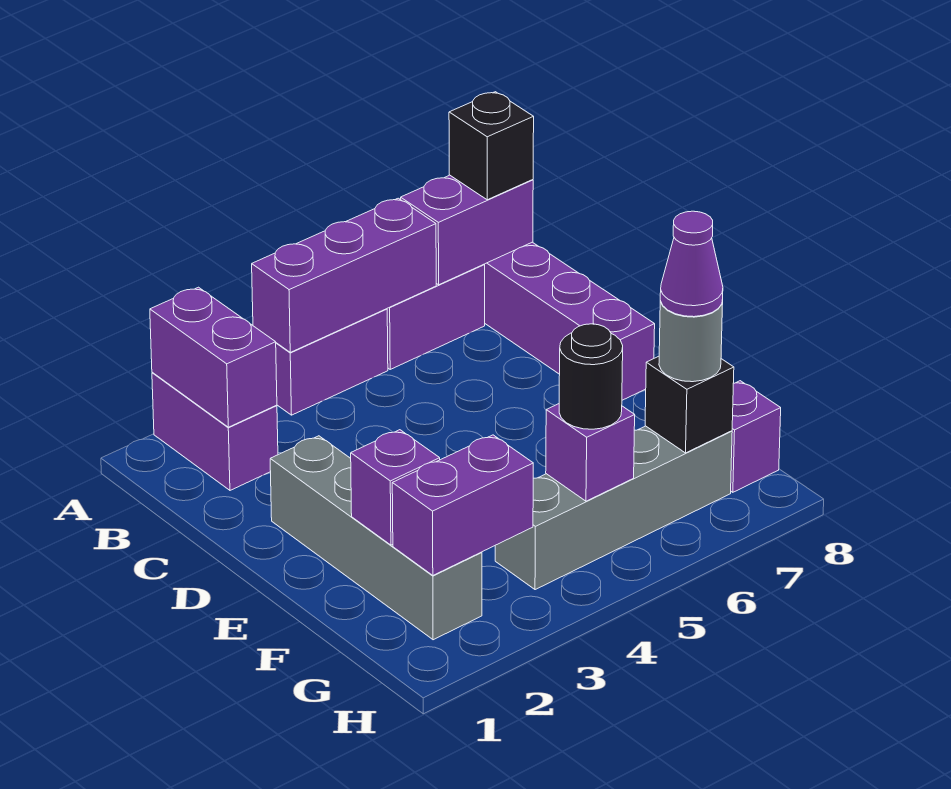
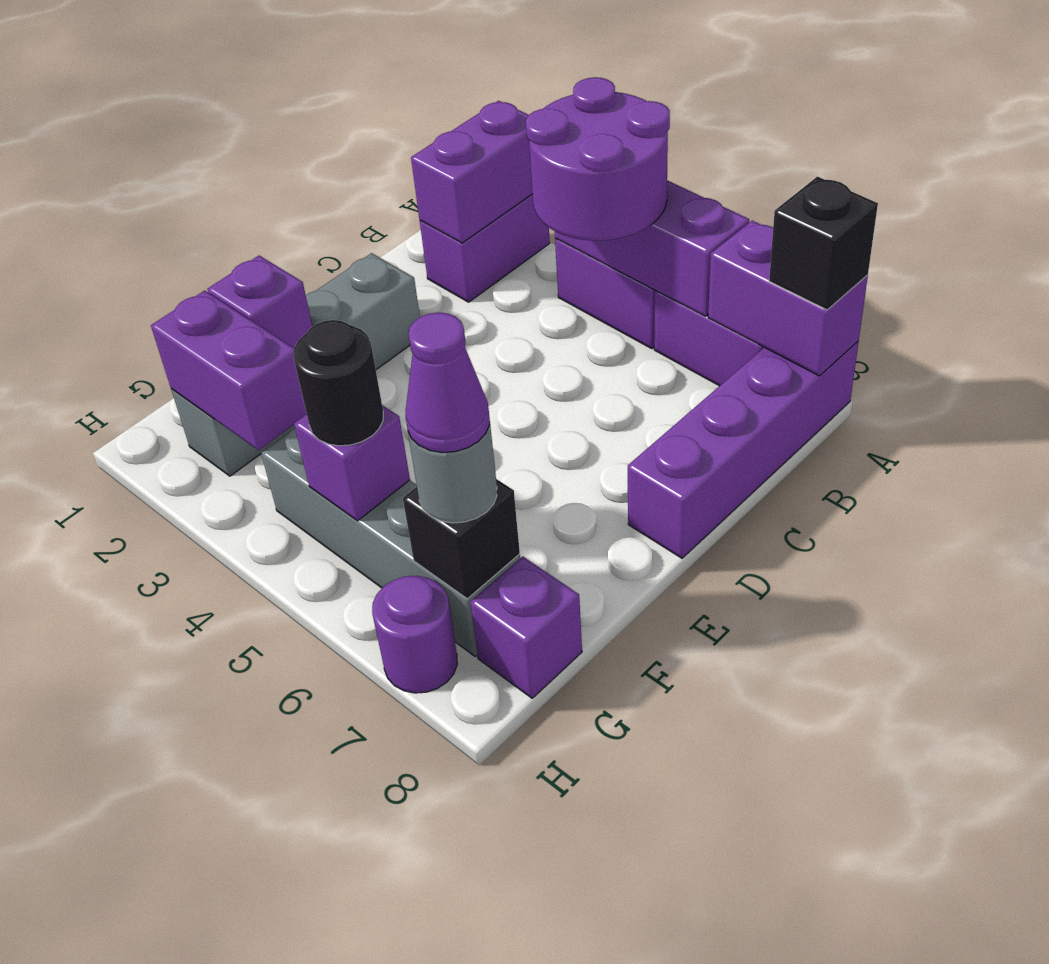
none -> purple round brick A4:B5 level 3
none -> purple round brick H7 level 1

